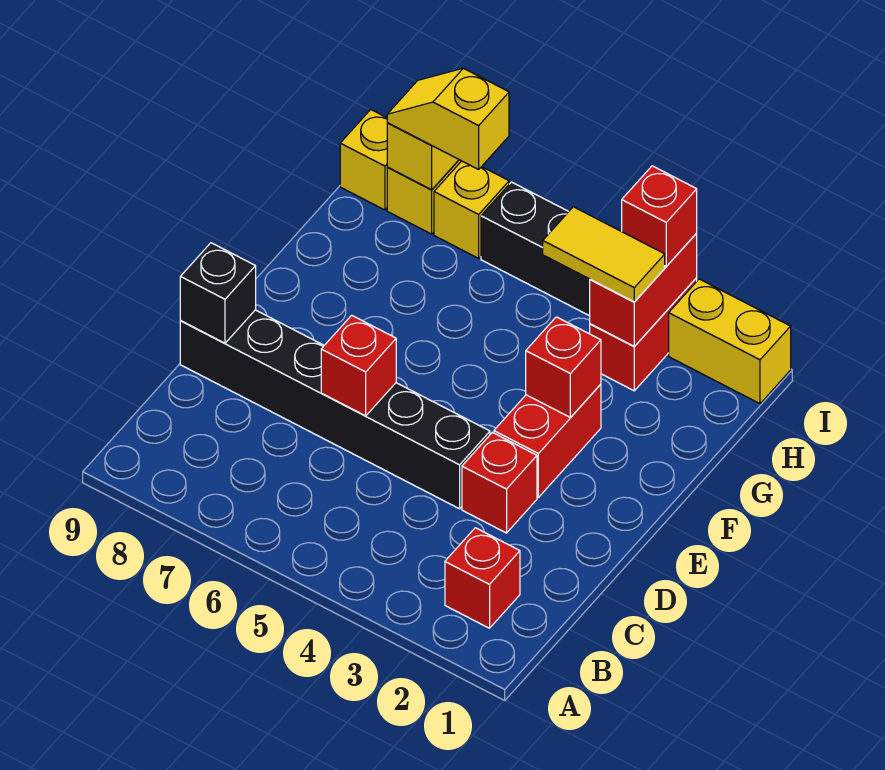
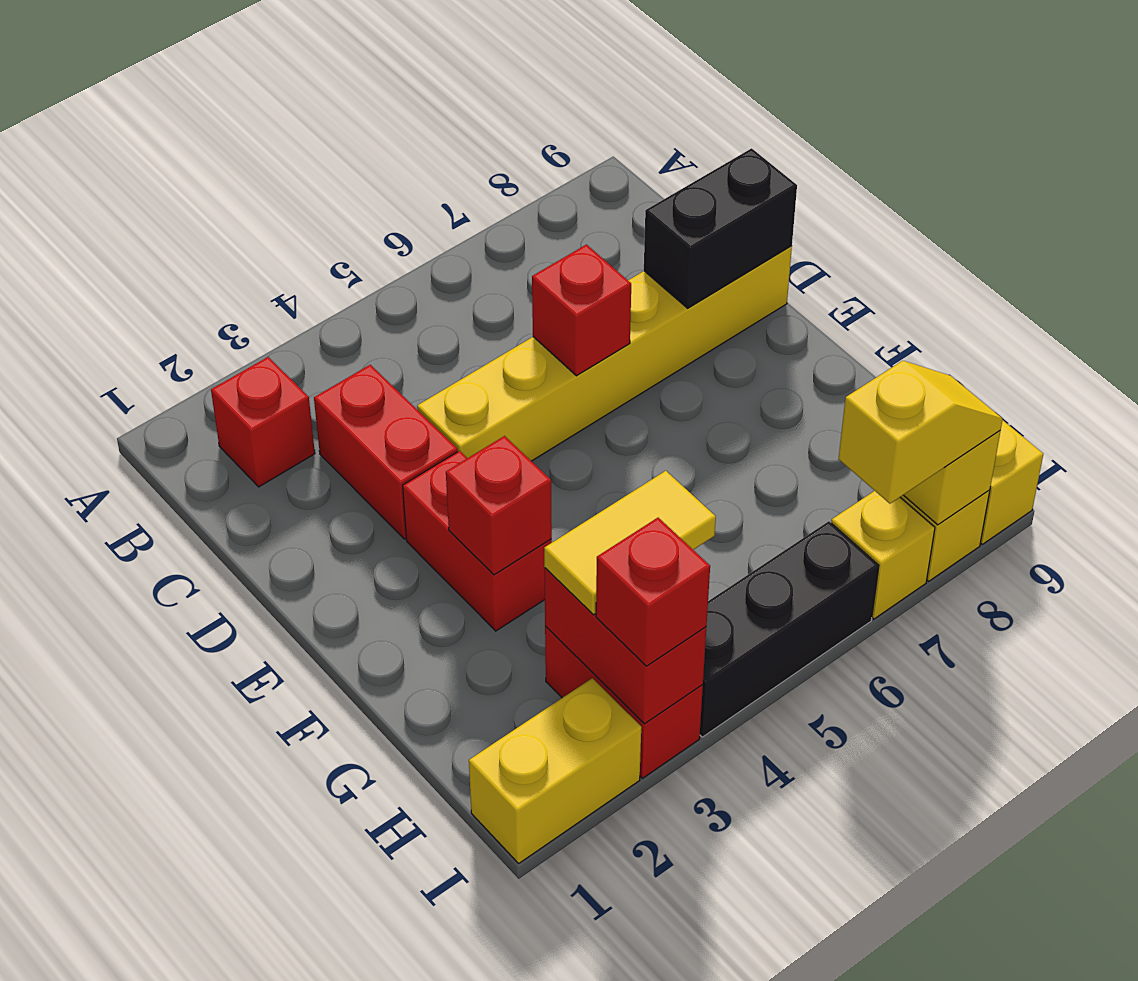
red brick D3 level 1 -> red brick C3:D3 level 1
black brick D4:D9 level 1 -> yellow brick D4:D9 level 1
black brick D9 level 2 -> black brick D8:D9 level 2

